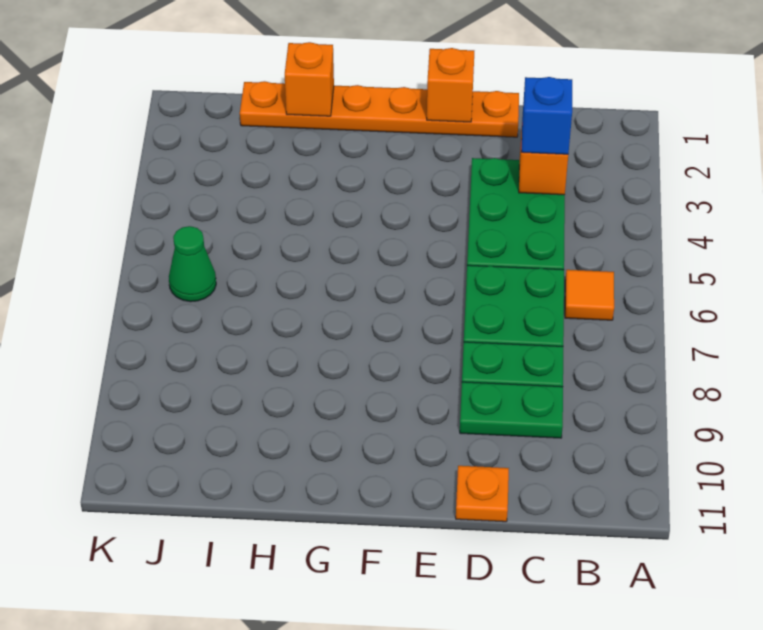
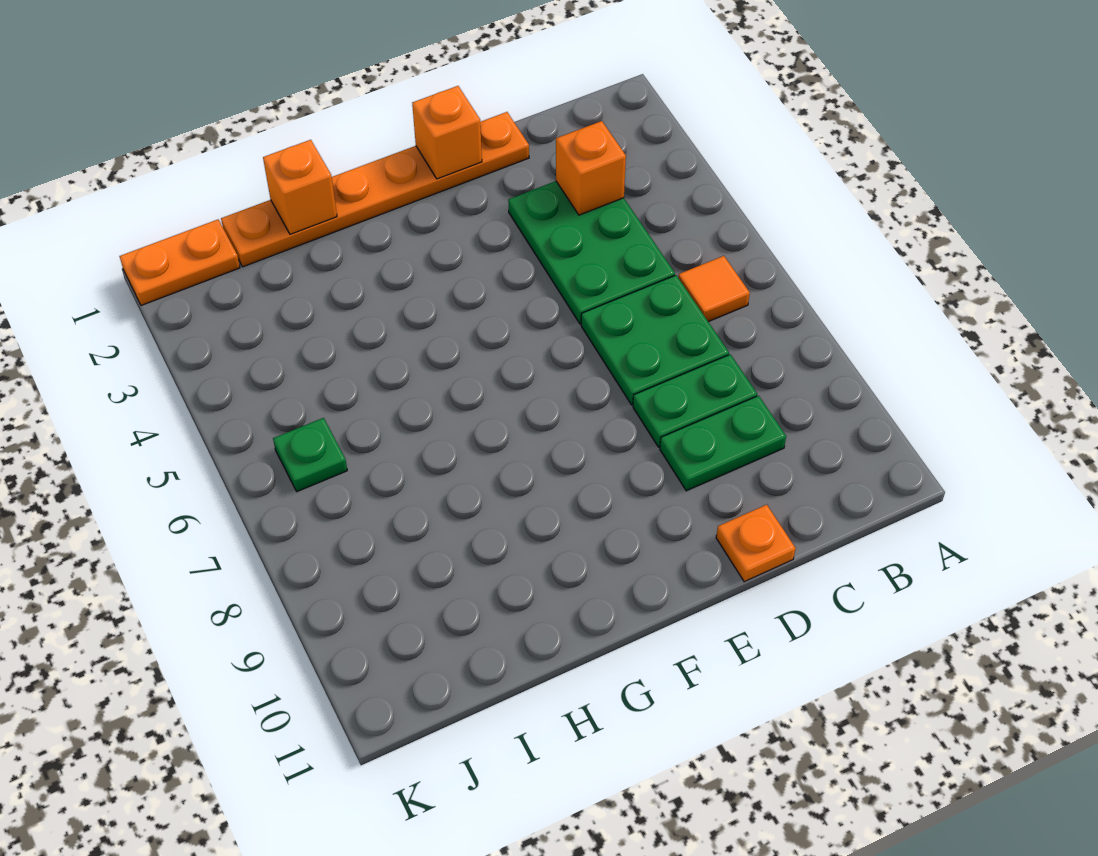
blue brick C3 level 3 -> none
none -> orange plate J1:K1 level 1
green cone J6 level 1 -> green plate J6 level 1

